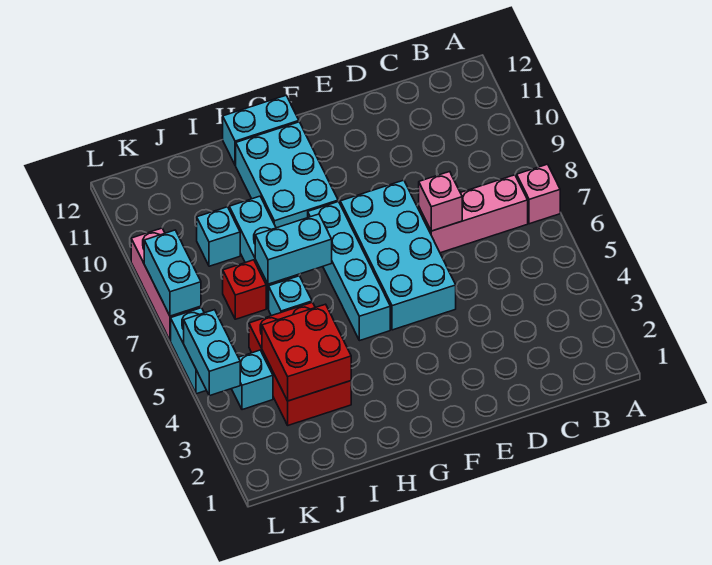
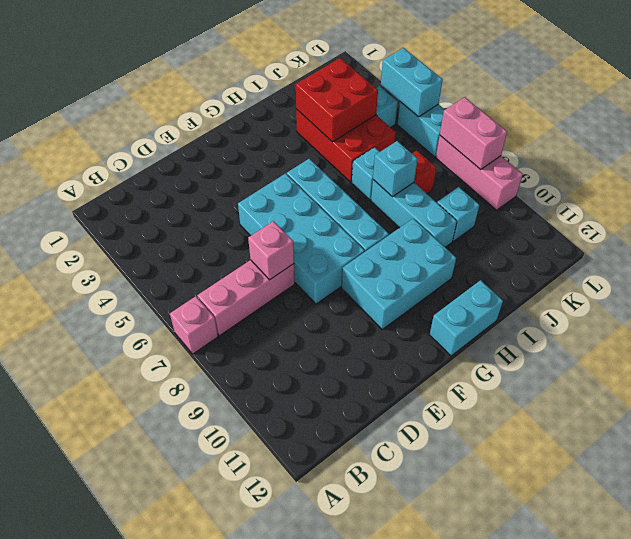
cyan brick G9:H11 level 1 -> cyan brick F9:H10 level 1
cyan brick H7:I7 level 2 -> cyan brick I7 level 2
cyan brick L7:L8 level 2 -> pink brick L7:L8 level 2

